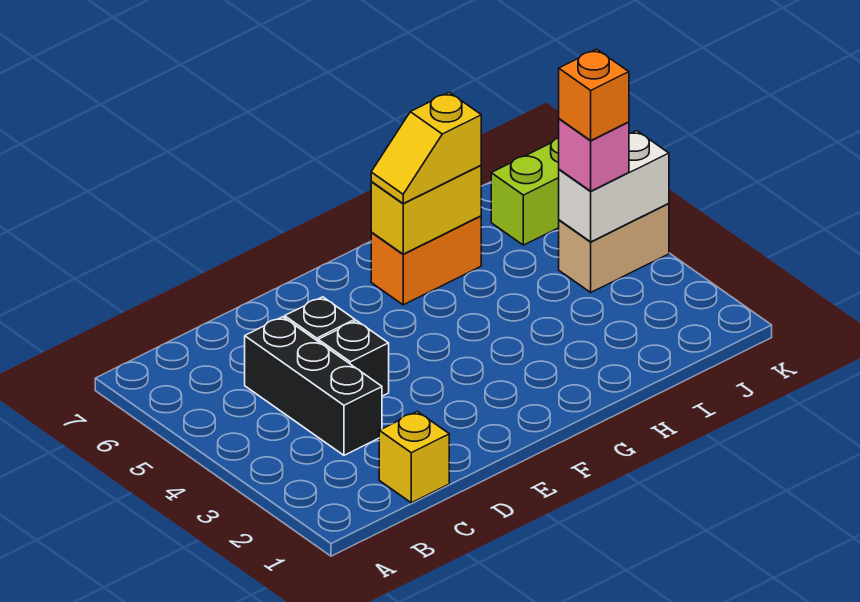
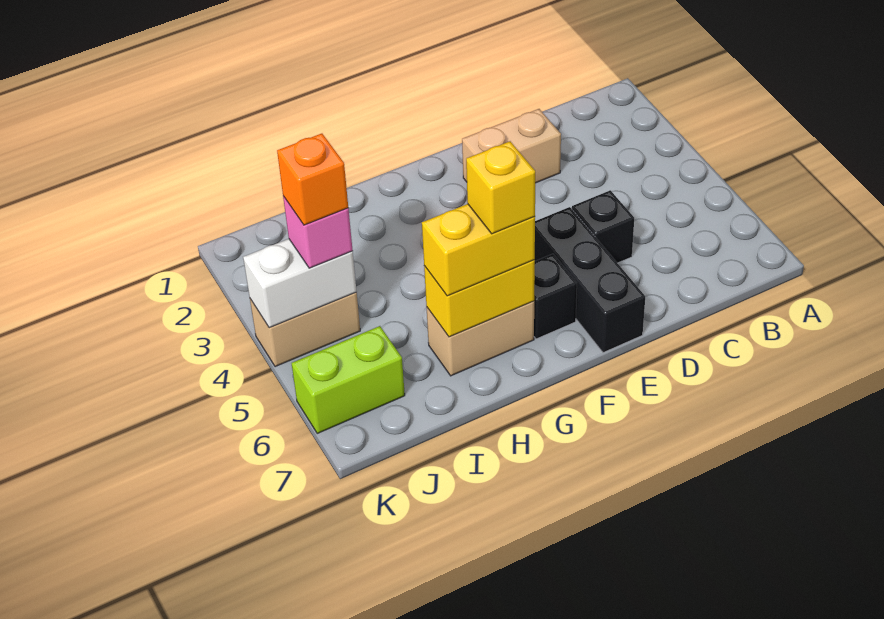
yellow brick C1 level 1 -> yellow brick G6 level 4
black brick C3:C5 level 1 -> black brick E5:E7 level 1
none -> tan brick D2:E2 level 1
black brick D4 level 1 -> black brick F6 level 1
orange brick G6:H6 level 1 -> tan brick G6:H6 level 1
yellow slope G6:H6 level 3 top H -> yellow brick G6:H6 level 3

